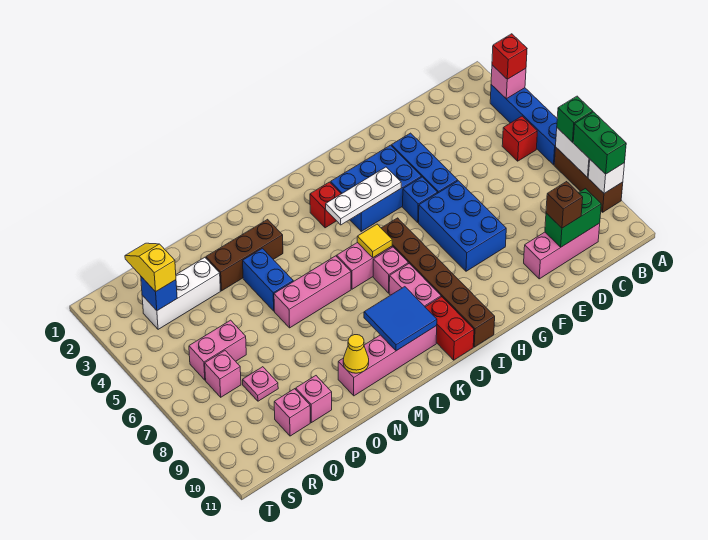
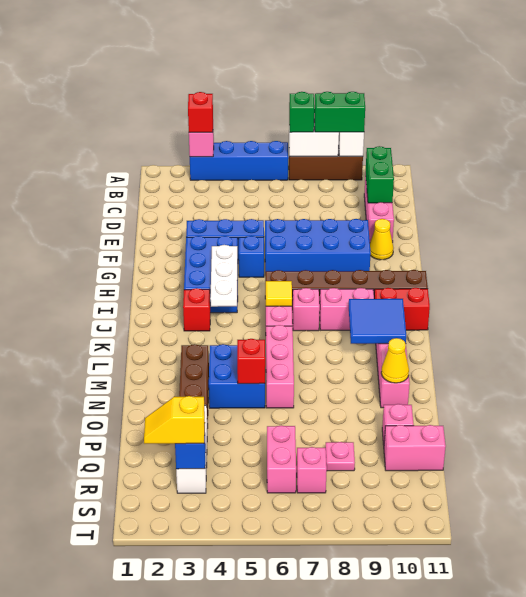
red brick B5 level 1 -> red brick N5 level 2
brown brick D10 level 3 -> none
blue brick F6:G8 level 1 -> blue brick F6:G9 level 1
none -> yellow cone F10 level 1
blue brick N4:N5 level 1 -> blue brick M4:N5 level 1
pink brick Q10 level 1 -> pink brick Q10:Q11 level 1

